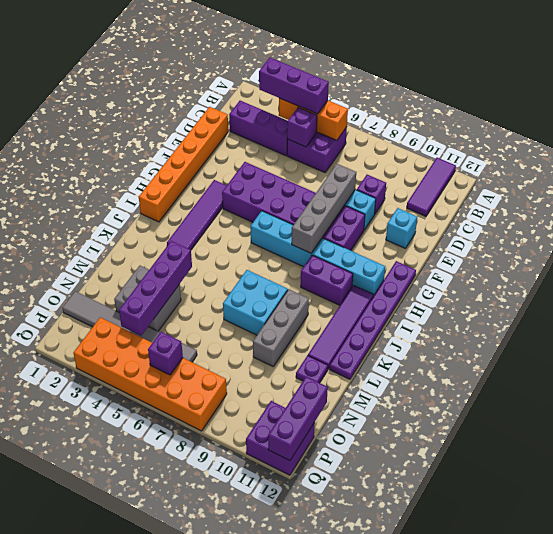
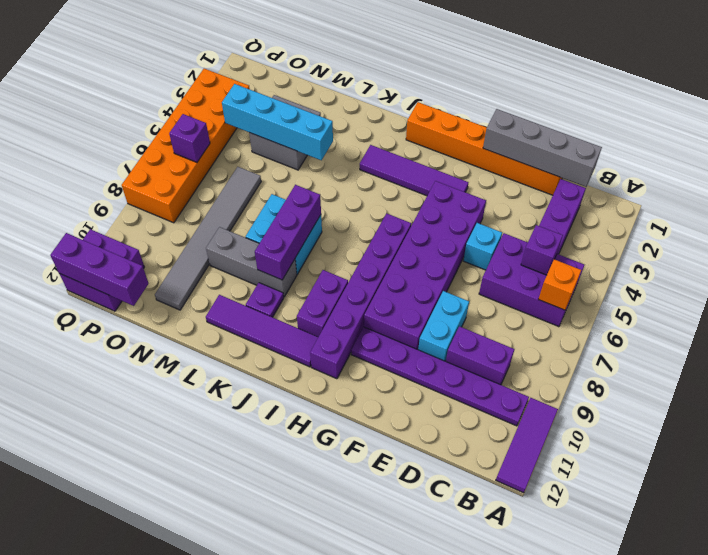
purple tile A11:C11 level 1 -> purple tile A10:A12 level 1
purple brick B3:B5 level 3 -> purple brick K7:K9 level 2
orange brick B4:B6 level 2 -> orange brick B6 level 2
purple brick B5:C6 level 1 -> purple brick B5:D6 level 1
purple brick D9 level 1 -> purple brick C9:D9 level 1
grey brick E8:H8 level 2 -> grey brick C1:F1 level 2
cyan brick E11 level 1 -> cyan brick E5 level 1
purple plate G12:L12 level 1 -> purple plate B10:G10 level 1
cyan brick H6:H11 level 1 -> purple brick H6:H11 level 1
purple brick L4:O4 level 2 -> cyan brick L4:O4 level 2
purple plate M11 level 1 -> purple plate K10 level 1
grey tile O1:O6 level 1 -> grey tile N6:N11 level 1

